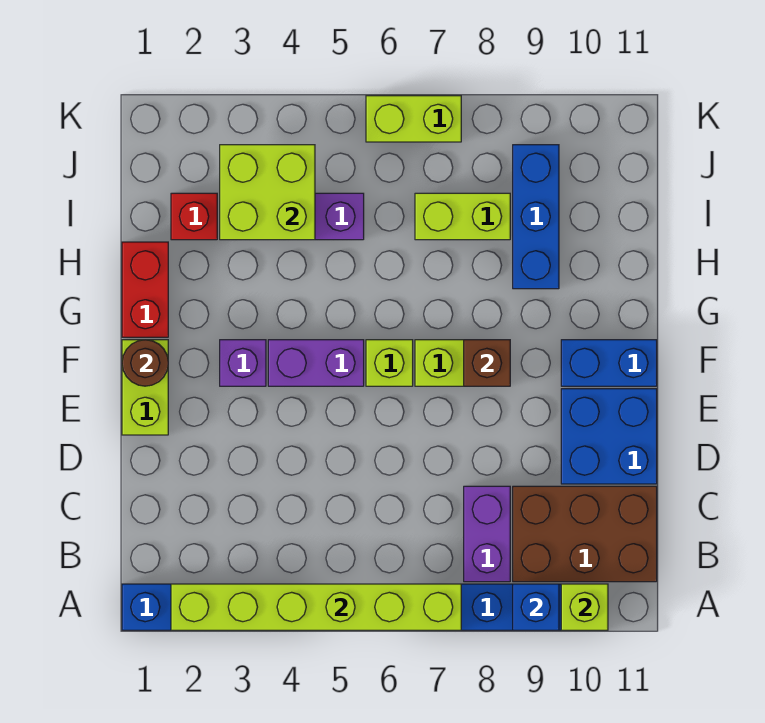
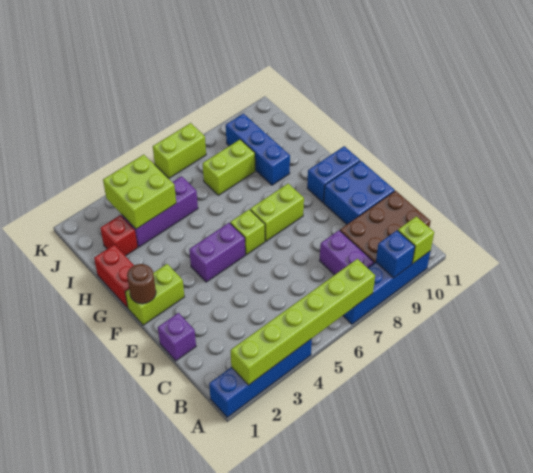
lime brick E1:F1 level 1 -> lime brick F1:F2 level 1
purple brick F3 level 1 -> purple brick D1 level 1
brown brick F8 level 2 -> none

